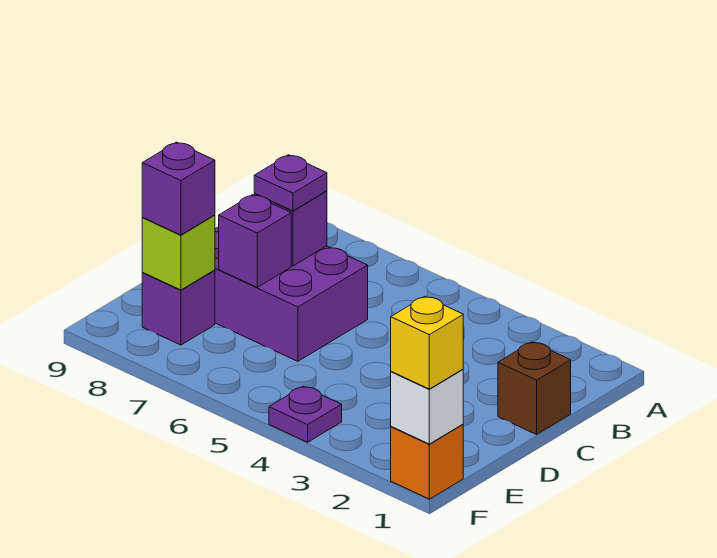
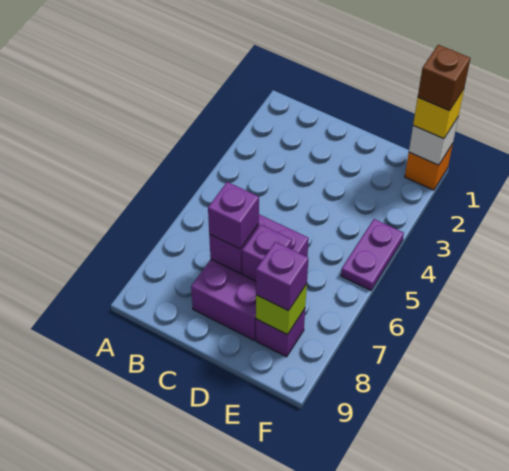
brown brick C1 level 1 -> brown brick F1 level 4
purple plate C7 level 3 -> purple brick C7 level 3
purple plate F4 level 1 -> purple plate F4:F5 level 1

